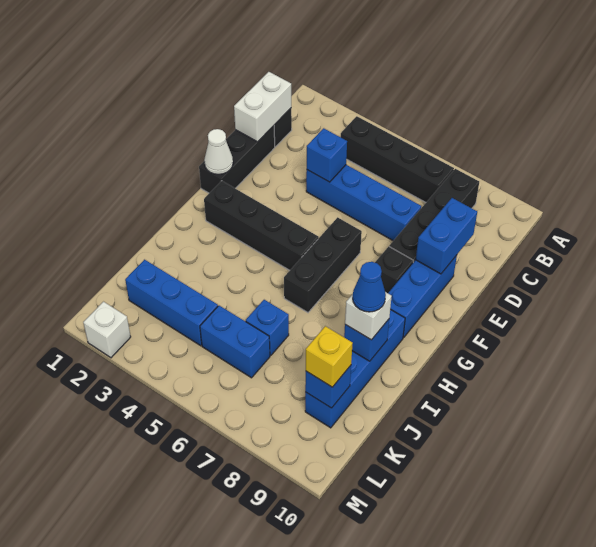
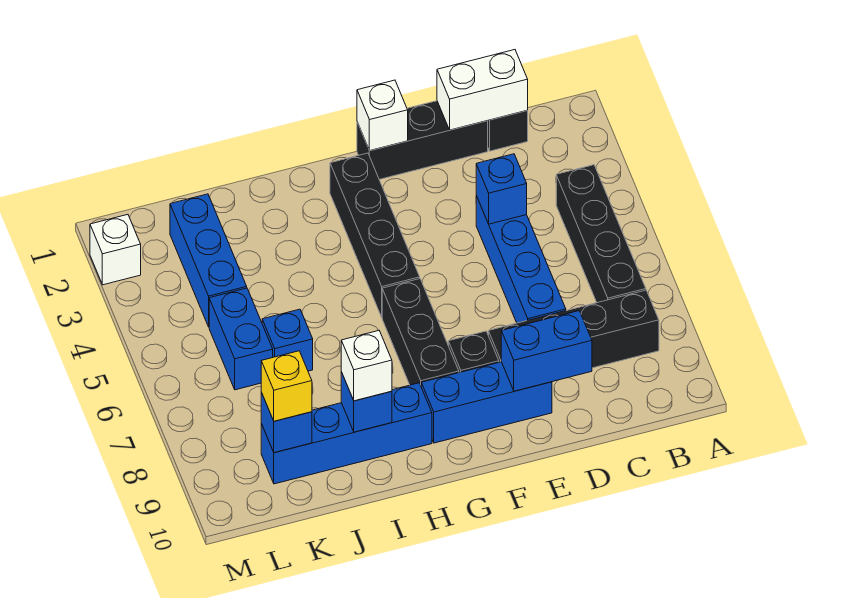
white cone F1 level 2 -> white brick F1 level 2
black brick F6:H6 level 1 -> black brick G6:G8 level 1
blue cone I9 level 4 -> none

